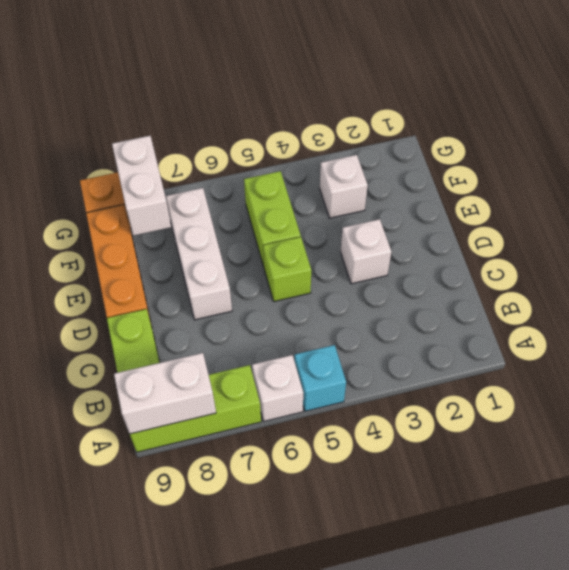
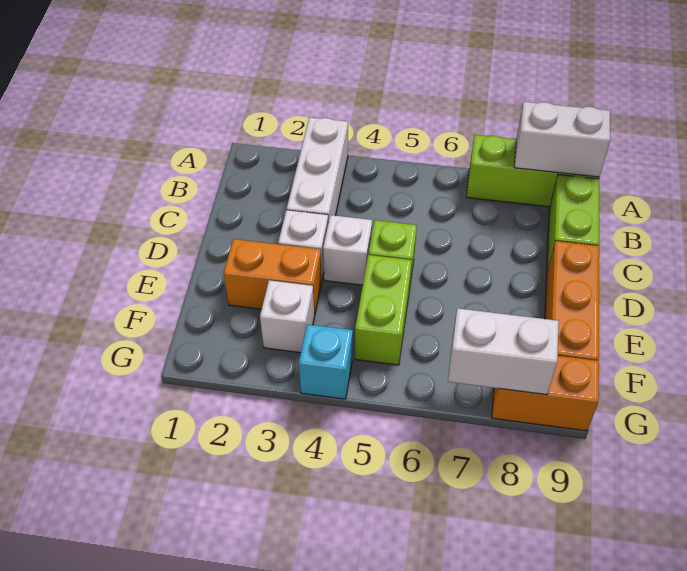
cyan brick A5 level 1 -> cyan brick G4 level 1
white brick A6 level 1 -> white brick D4 level 1
white brick D7:F7 level 1 -> white brick A3:C3 level 1
none -> orange brick E2:E3 level 1
white brick F8:G8 level 2 -> white brick G7:G8 level 2

